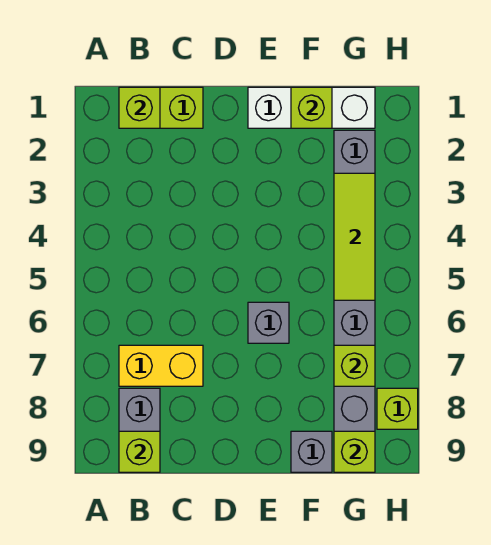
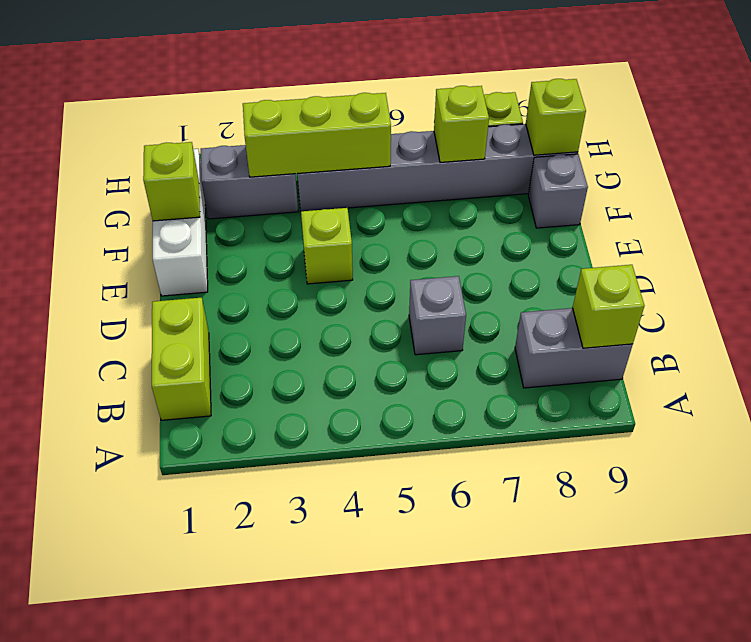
lime brick B1 level 2 -> lime brick E4 level 1
yellow brick B7:C7 level 1 -> none
grey brick E6 level 1 -> grey brick C6 level 1
lime tile G3:G5 level 2 -> lime brick G3:G5 level 2

